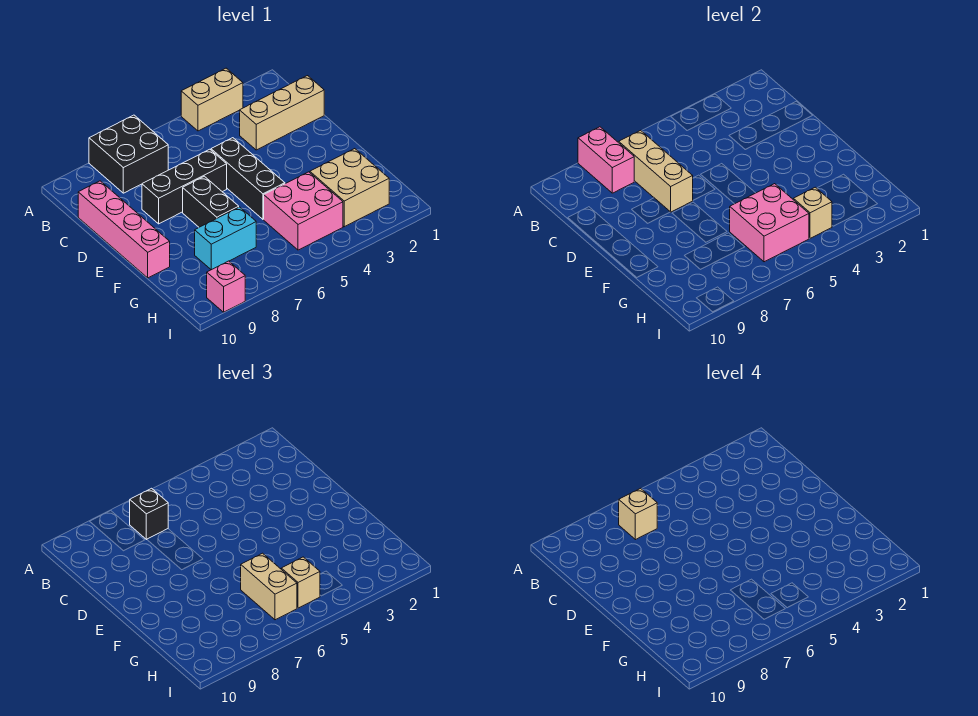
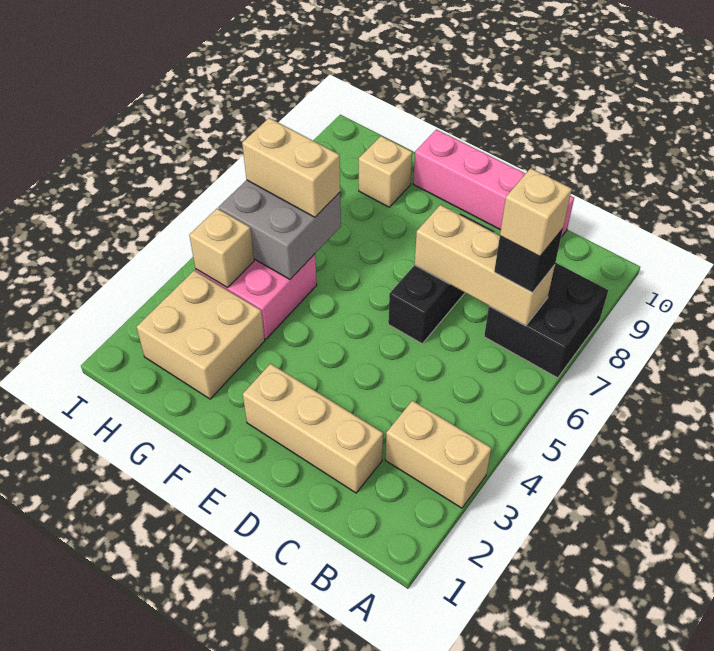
tan brick A3:A4 level 1 -> tan brick A3:B3 level 1
pink brick A8:B8 level 2 -> none
tan brick C1:C3 level 1 -> tan brick C2:E2 level 1
black brick D5:F5 level 1 -> none
black brick E7:F7 level 1 -> none
pink brick G5:H6 level 2 -> grey brick G5:H6 level 2
cyan brick G7:G8 level 1 -> none
tan brick H5 level 3 -> tan brick G9 level 1
pink brick I9 level 1 -> none

